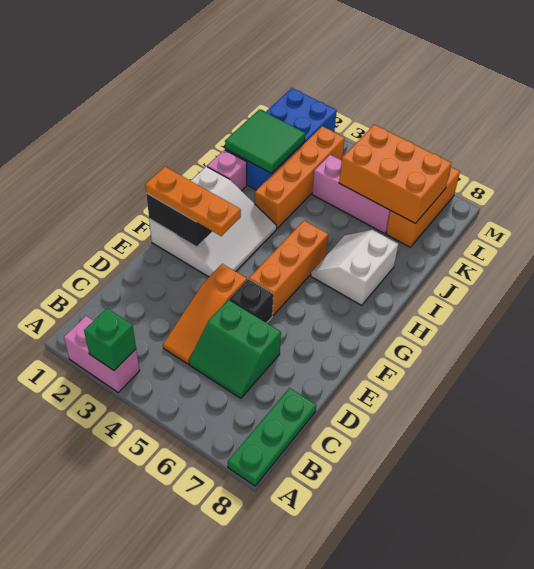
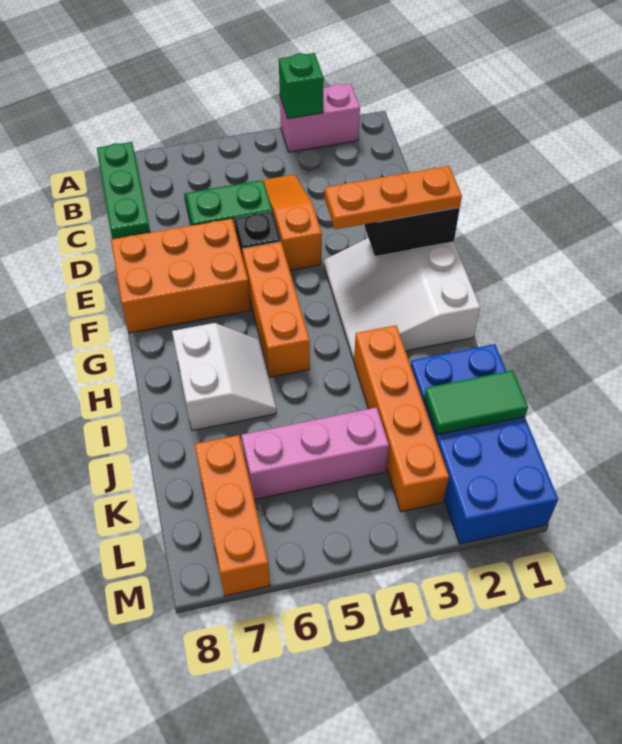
pink brick I1 level 1 -> none
green tile J1:K2 level 2 -> green tile K1:K2 level 2
orange brick K5:L7 level 2 -> orange brick E6:F8 level 1

